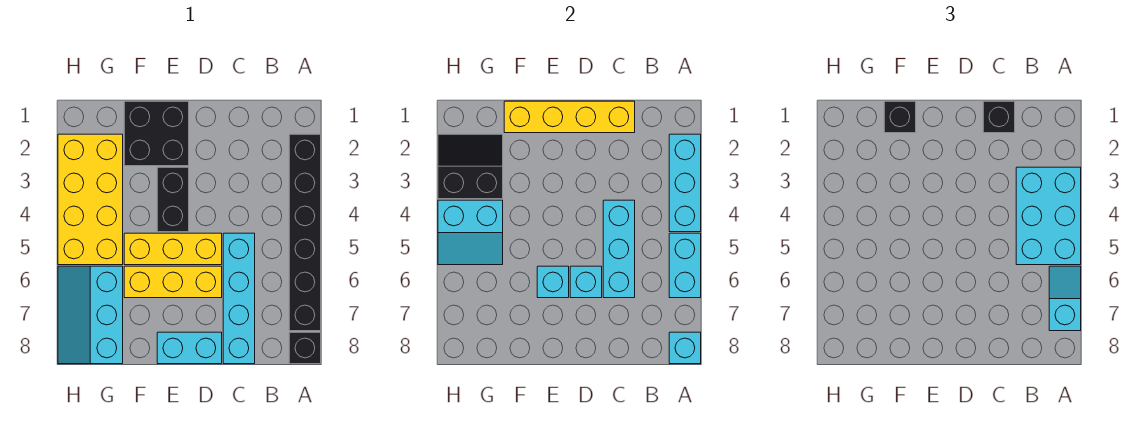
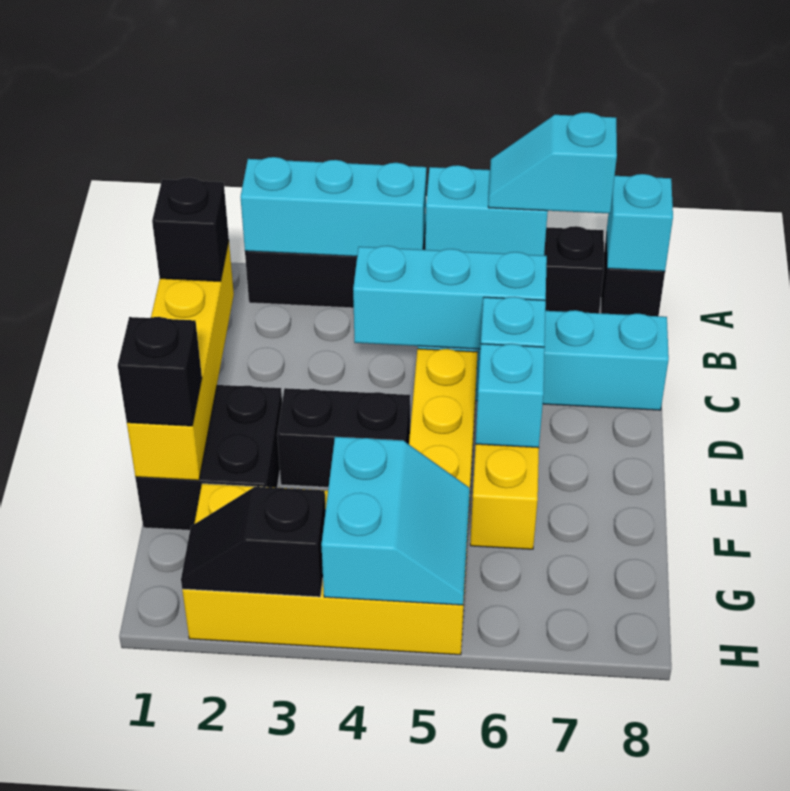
cyan brick A3:B5 level 3 -> none
cyan brick D8:E8 level 1 -> none
black slope G2:H3 level 2 top 3 -> black slope H2:H3 level 2 top 3
cyan slope G6:H8 level 1 top G -> none

